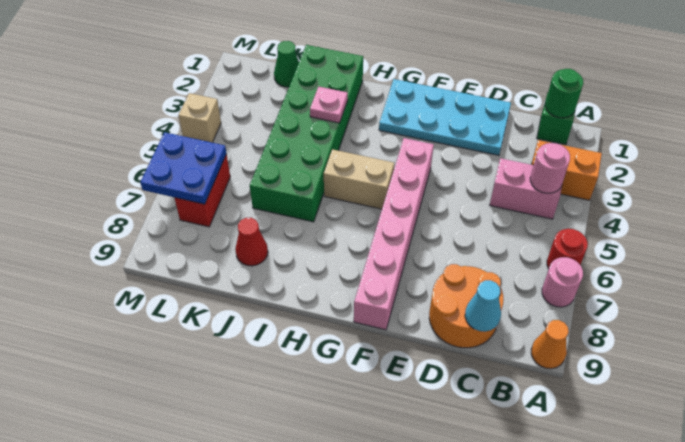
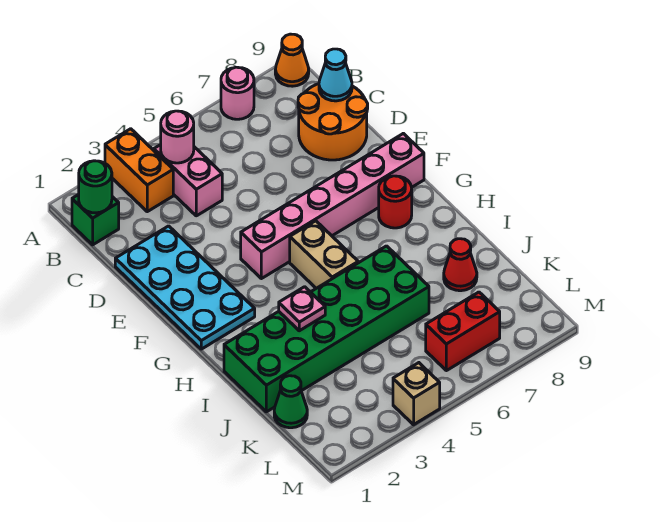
red round brick A6 level 1 -> red round brick G8 level 1
blue plate L6:M7 level 2 -> none

